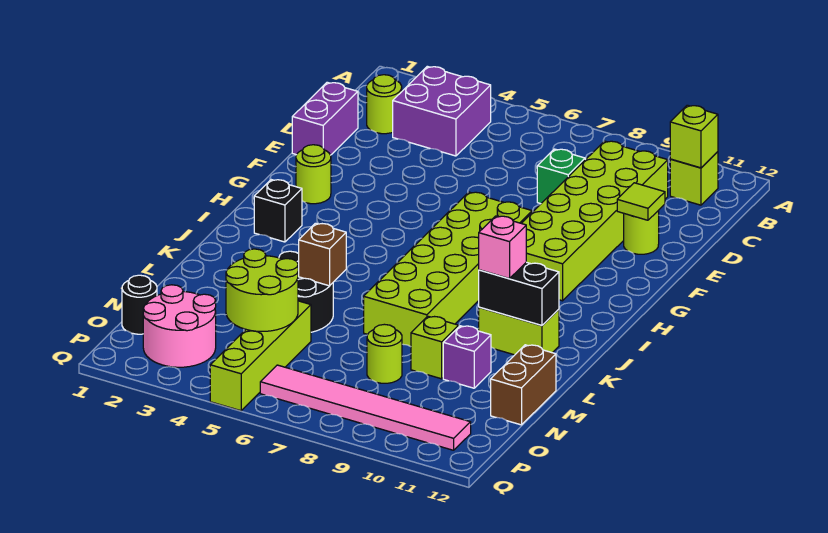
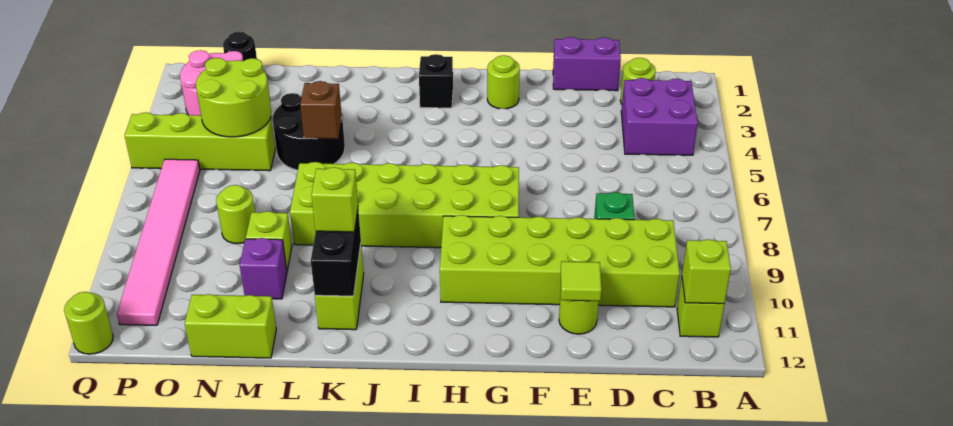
pink brick K10 level 3 -> lime brick K10 level 3
brown brick M12:N12 level 1 -> lime brick M12:N12 level 1
none -> lime round brick Q12 level 1

